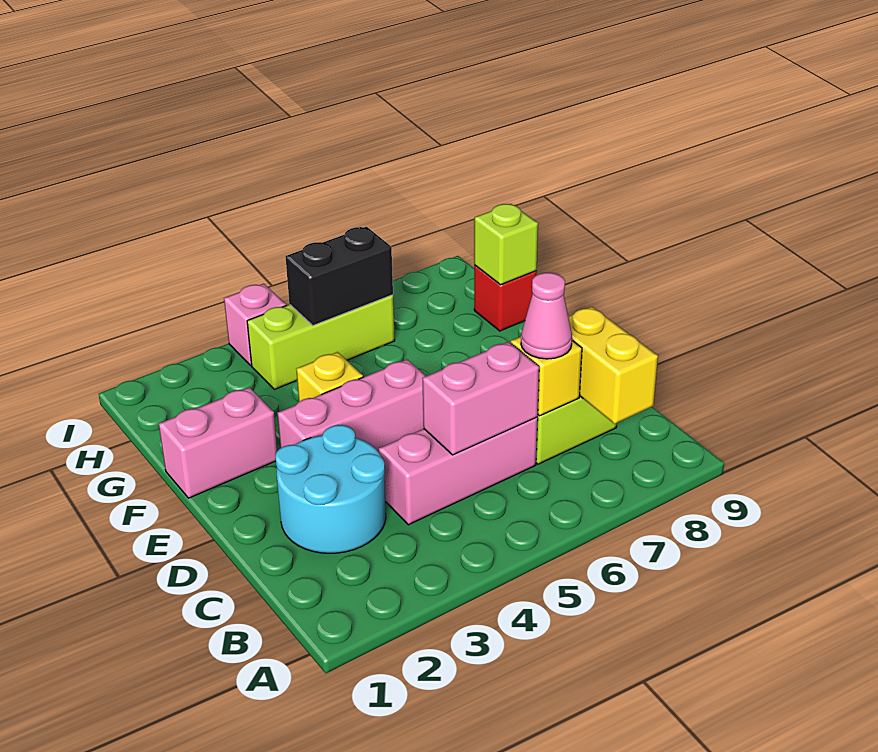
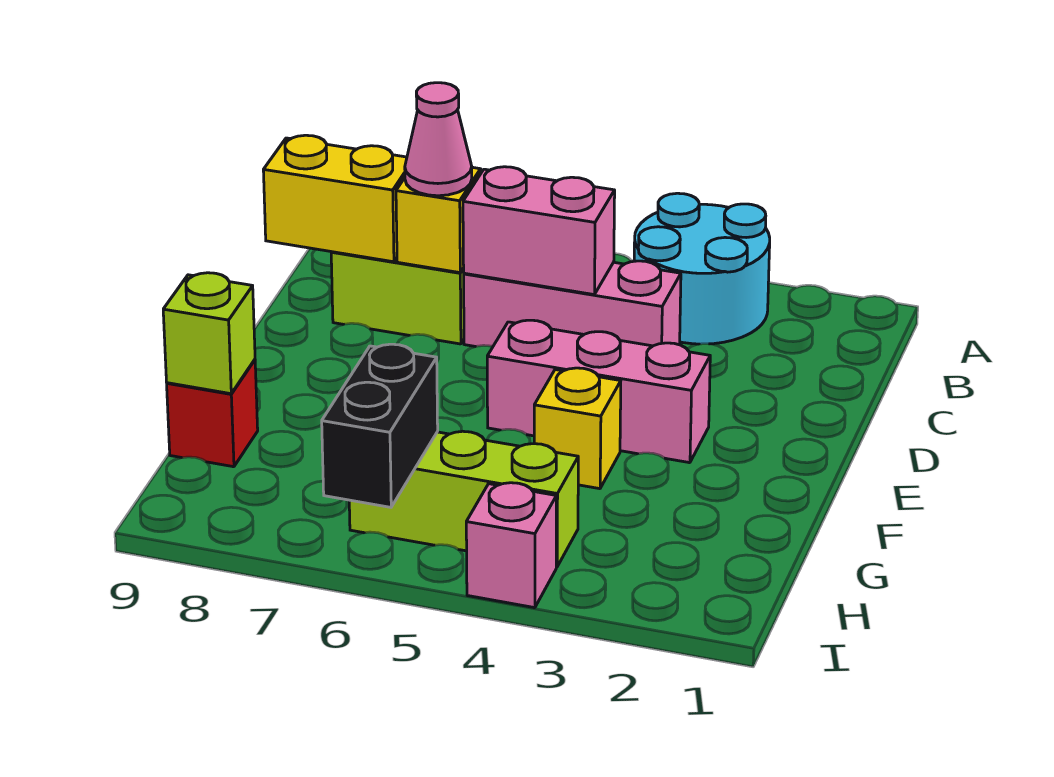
yellow brick B8:C8 level 2 -> yellow brick C8:C9 level 2
cyan round brick C2:D3 level 1 -> cyan round brick A3:B4 level 1
pink brick F1:F2 level 1 -> none
black brick H5:H6 level 2 -> black brick H6:I6 level 2

